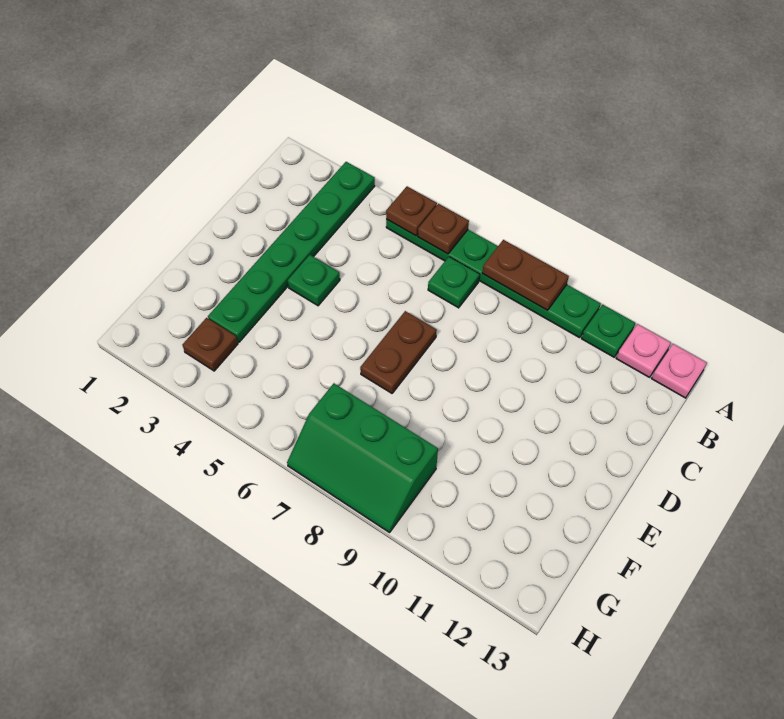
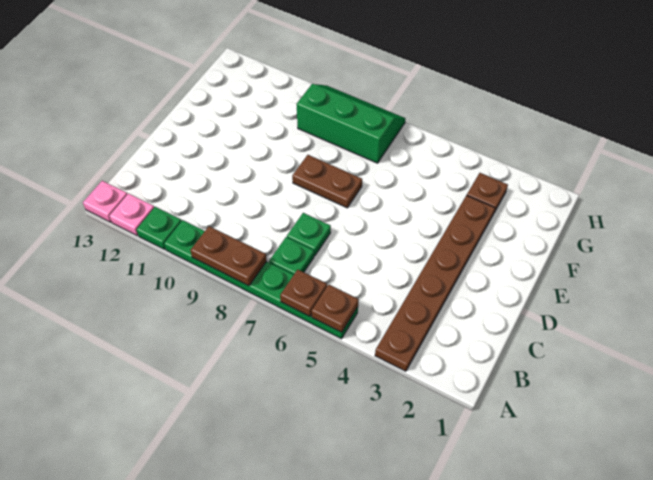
green plate A3:F3 level 1 -> brown plate A3:F3 level 1
green plate D4 level 1 -> green plate C7 level 1
brown plate D7:E7 level 1 -> brown plate E7:E8 level 1

